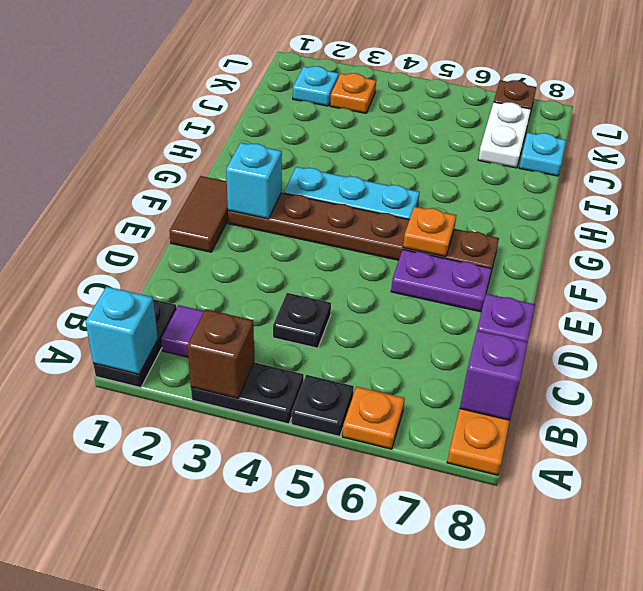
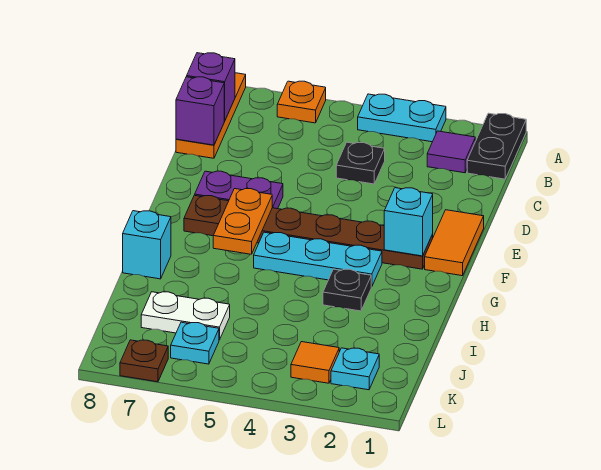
cyan brick A1 level 2 -> cyan brick H8 level 1
black plate A3:A4 level 1 -> cyan plate A3:A4 level 1
brown brick A3 level 2 -> none
black plate A5 level 1 -> black plate H3 level 1
brown tile E1:F1 level 1 -> orange tile E1:F1 level 1
orange plate F6 level 2 -> orange plate F6:G6 level 2
white plate J7:K7 level 1 -> white plate J6:J7 level 1
cyan plate J8 level 1 -> cyan plate K6 level 1
orange plate K3 level 1 -> orange tile K3 level 1

